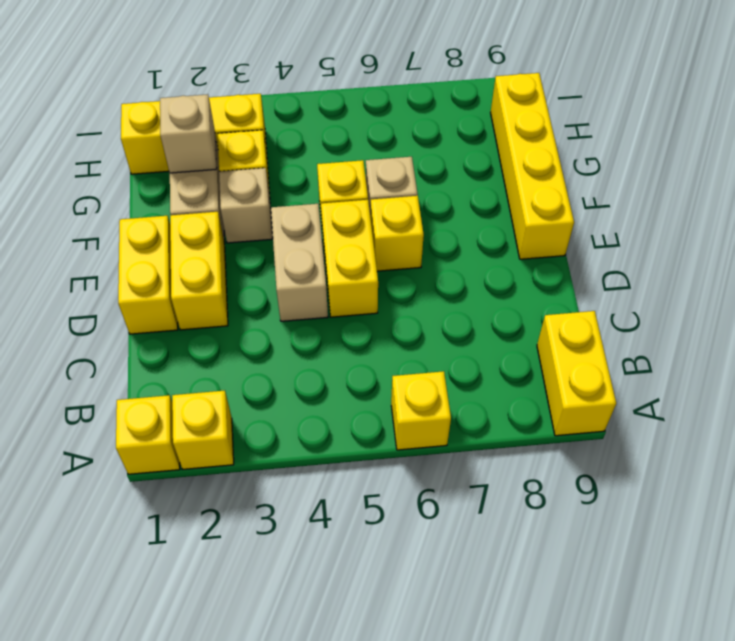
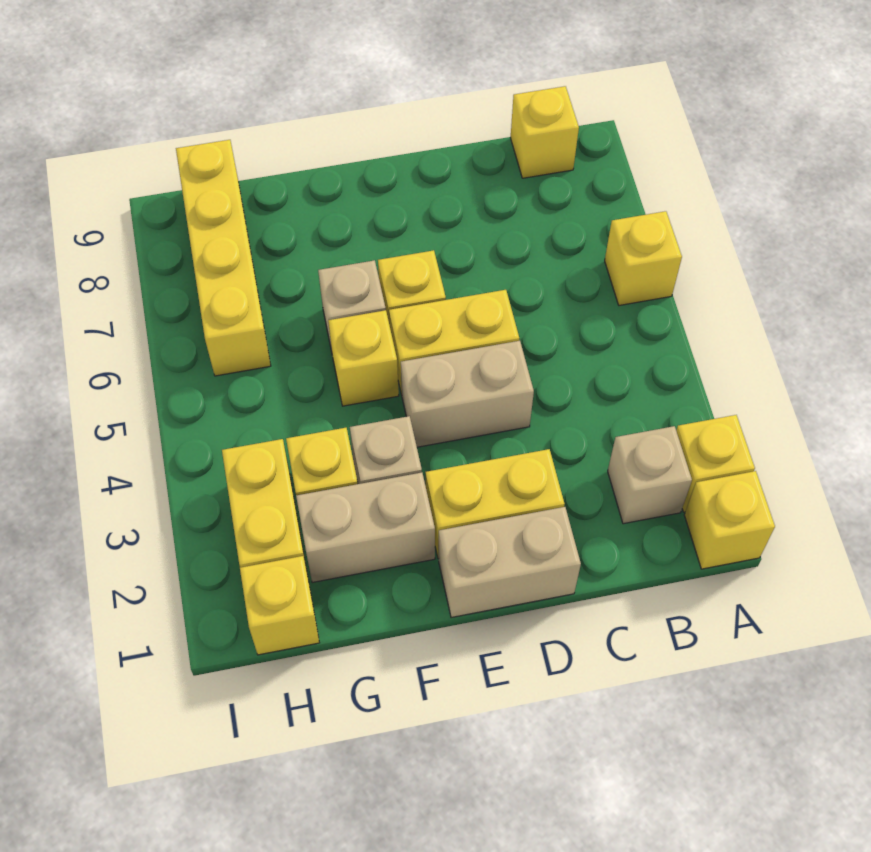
yellow brick A9:B9 level 1 -> yellow brick B9 level 1
yellow brick D1:E1 level 1 -> tan brick D1:E1 level 1
yellow brick E9:H9 level 1 -> yellow brick H6:H9 level 1
tan brick G2 level 2 -> tan brick B2 level 1

